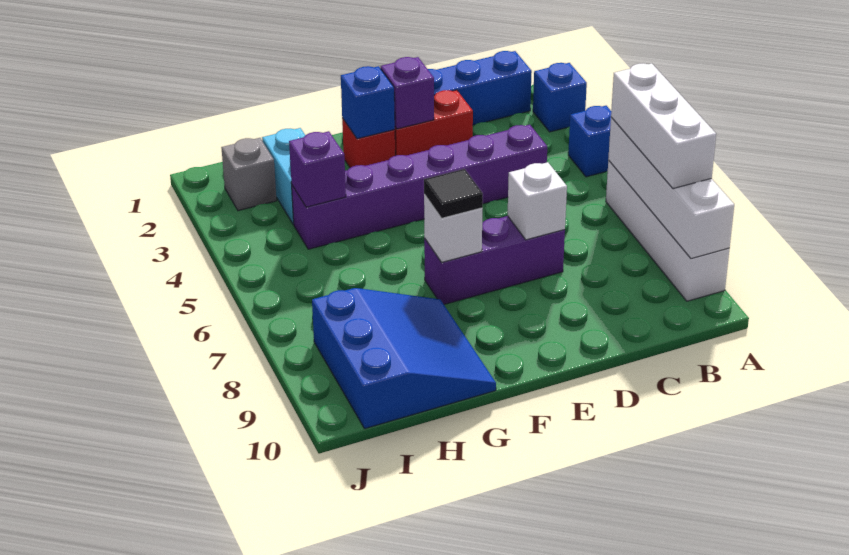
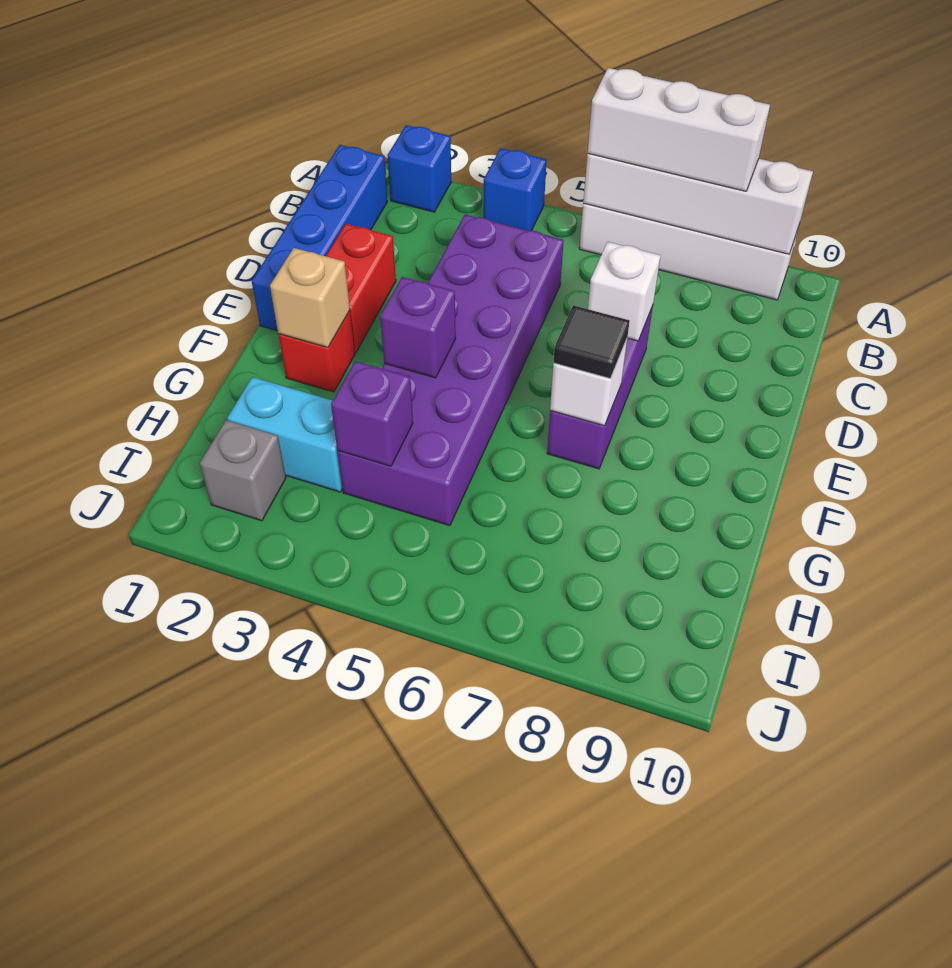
purple brick C4:H4 level 1 -> purple brick C4:H5 level 1
purple brick E2 level 2 -> purple brick F4 level 2
blue brick F2 level 2 -> tan brick F2 level 2
blue slope G8:I10 level 1 top I -> none

